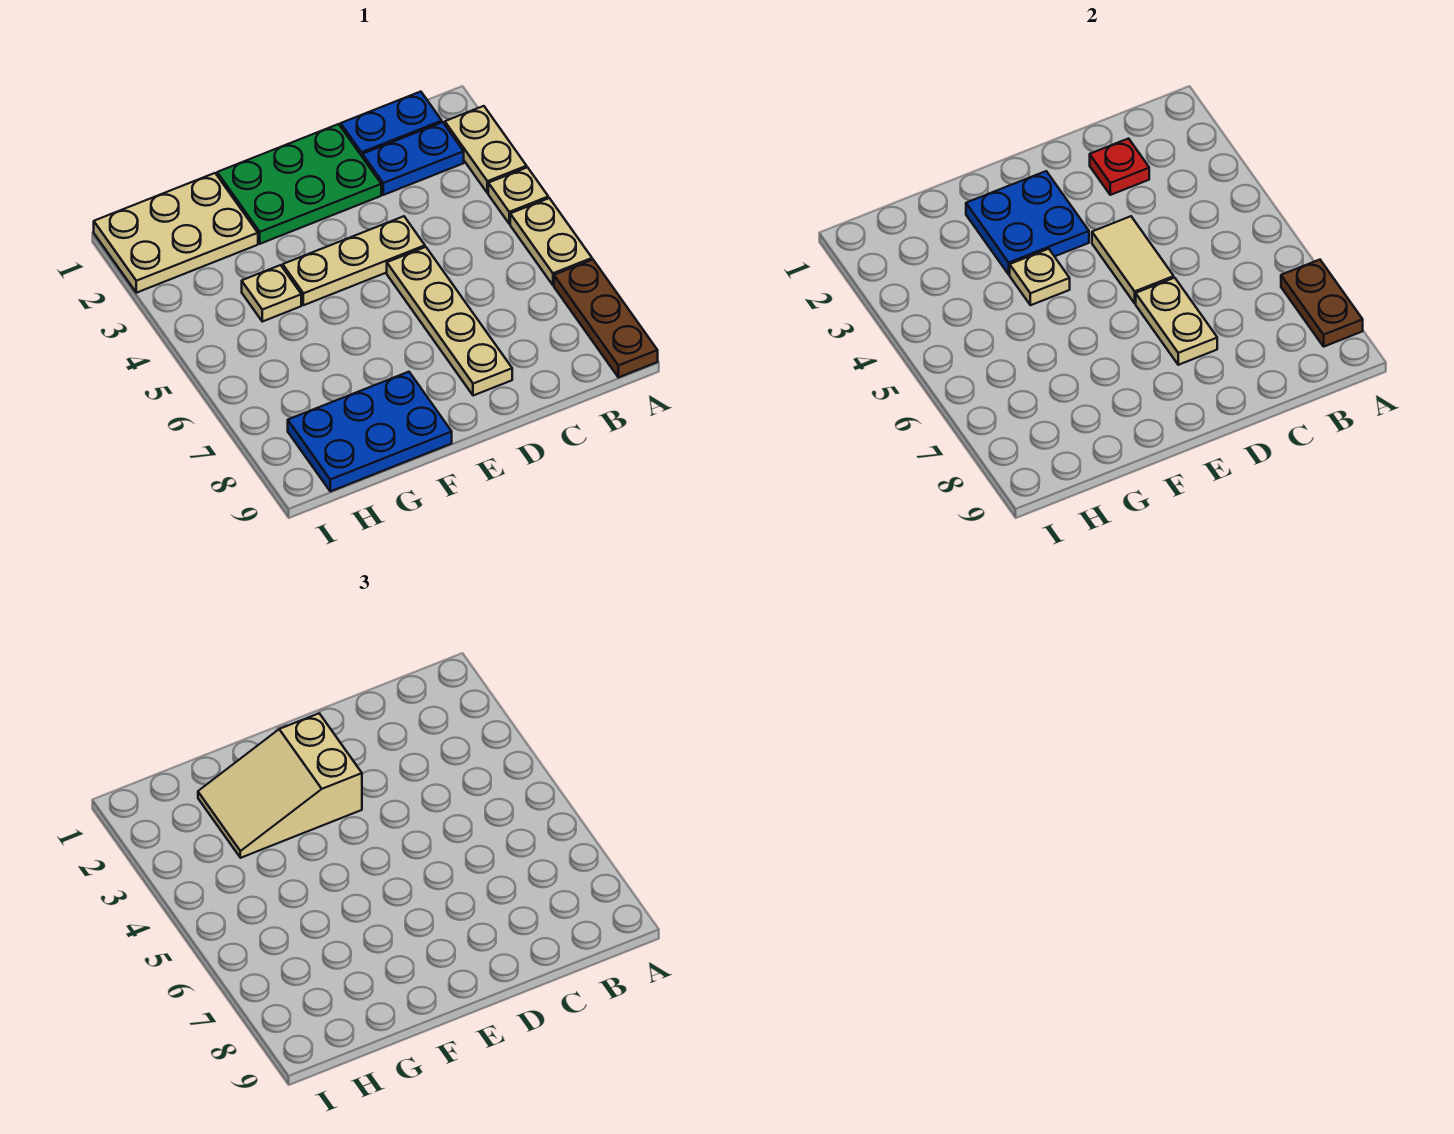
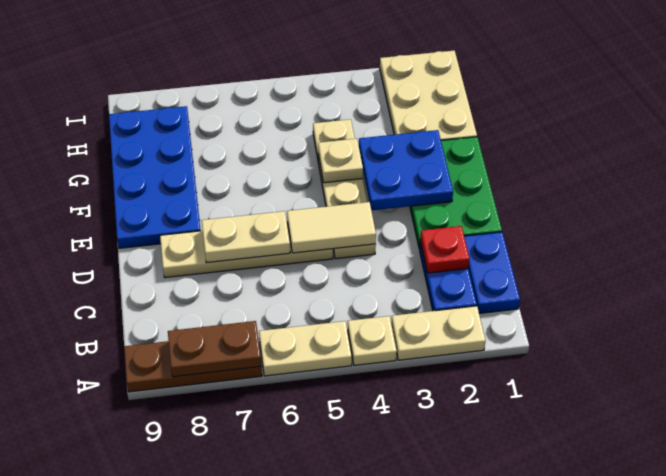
tan slope E2:G3 level 3 top E -> none
blue plate F8:H9 level 1 -> blue plate E8:H9 level 1

